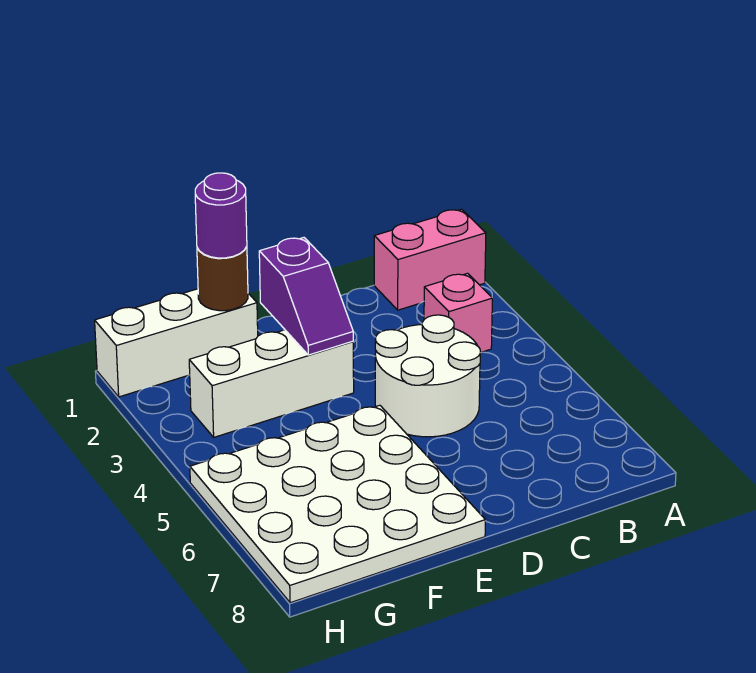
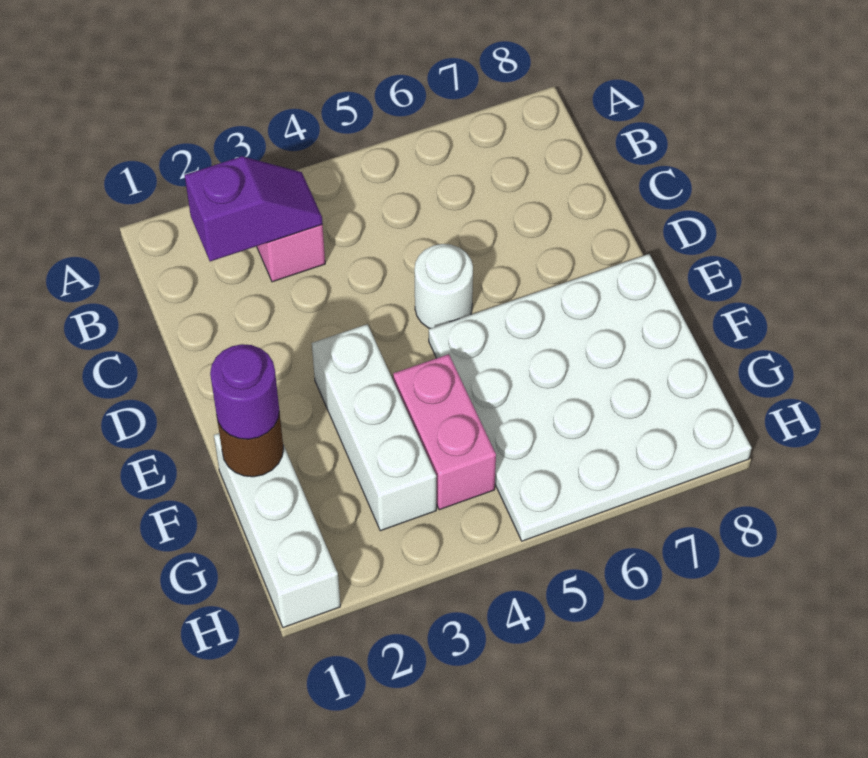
pink brick A1:B1 level 1 -> pink brick F4:G4 level 1
white round brick C4:D5 level 1 -> white round brick D5 level 1
purple slope E2:E3 level 2 top 2 -> purple slope B2:B3 level 2 top 2

